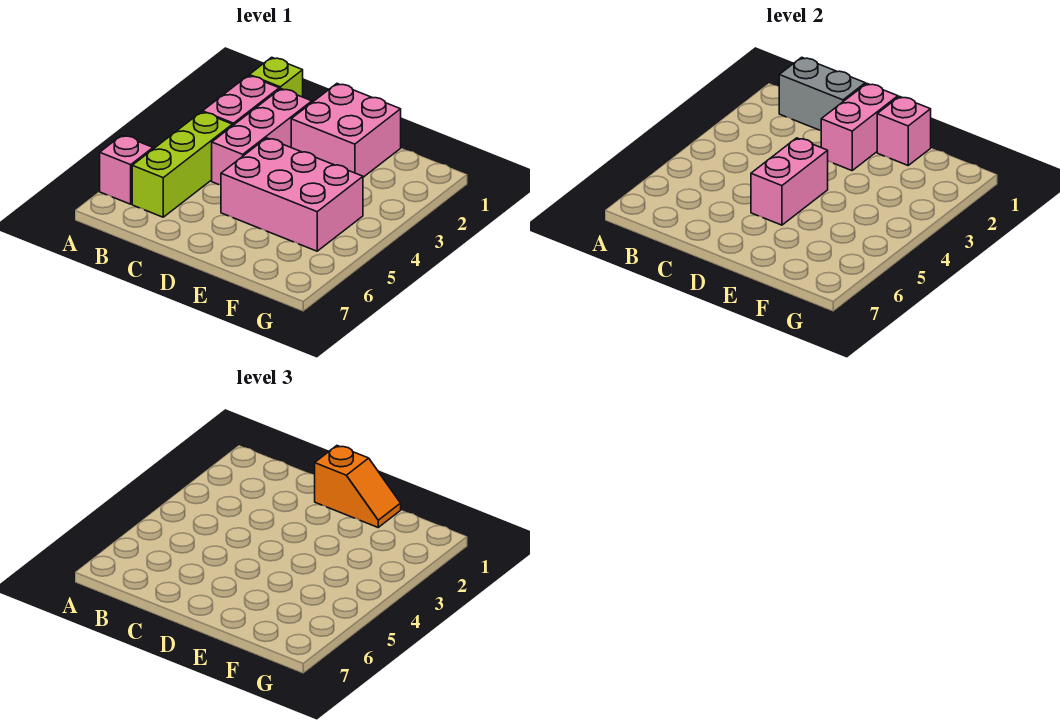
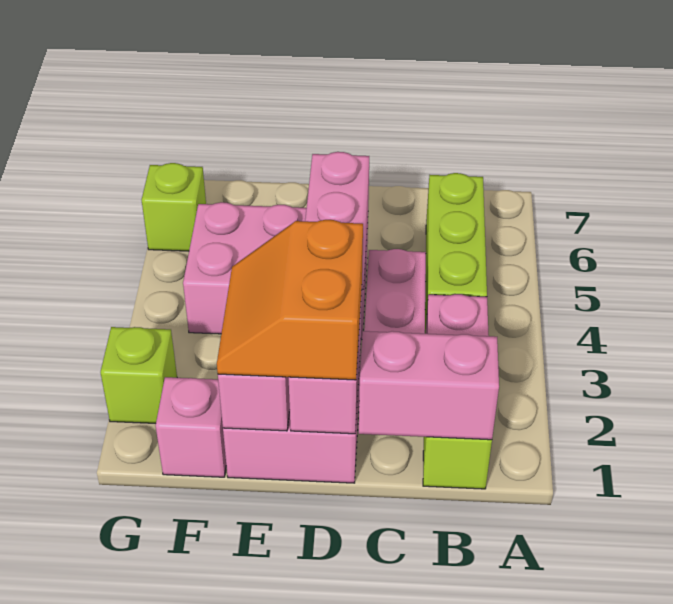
pink brick A6 level 1 -> pink brick F1 level 1
grey brick B1:C1 level 2 -> pink brick B1:C1 level 2
orange slope D1:E1 level 3 top D -> orange slope D1:E2 level 3 top D
none -> lime brick G2 level 1
none -> lime brick G6 level 1

